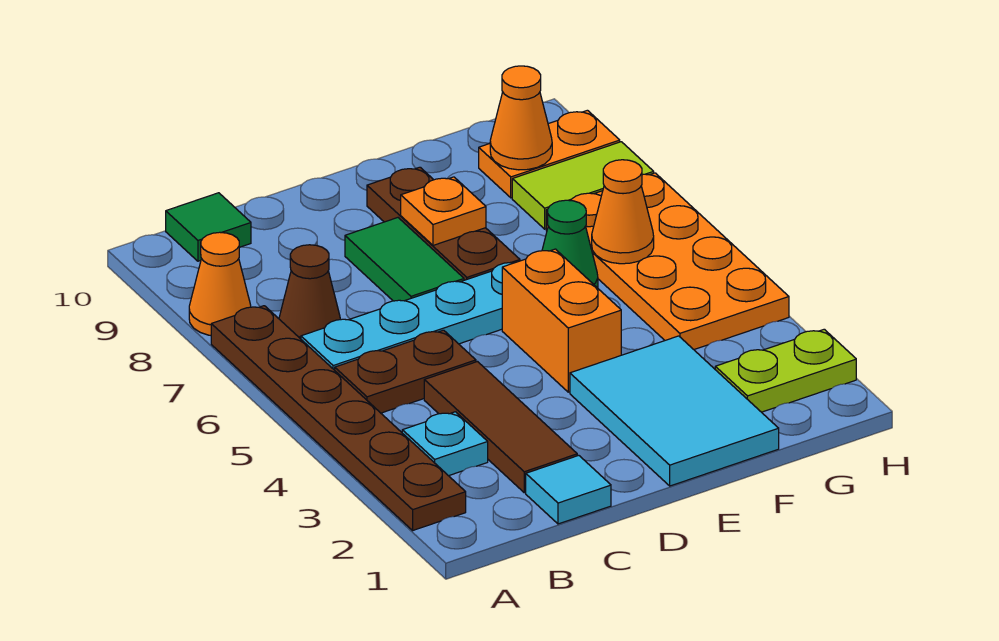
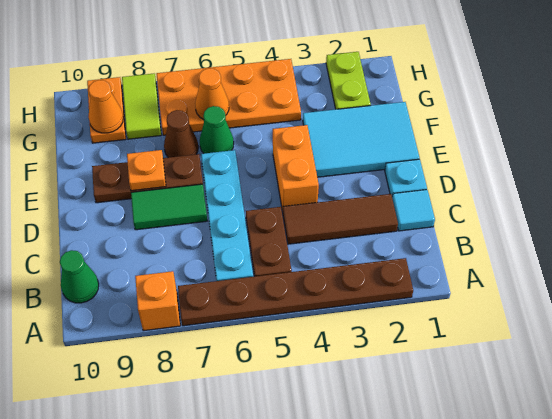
orange cone A8 level 1 -> orange brick A8 level 1
cyan plate B3 level 1 -> cyan plate D1 level 1
brown cone B7 level 1 -> brown cone F7 level 1
green tile B10 level 1 -> green cone B10 level 1
orange brick E4:E5 level 1 -> orange brick D4:E4 level 1

